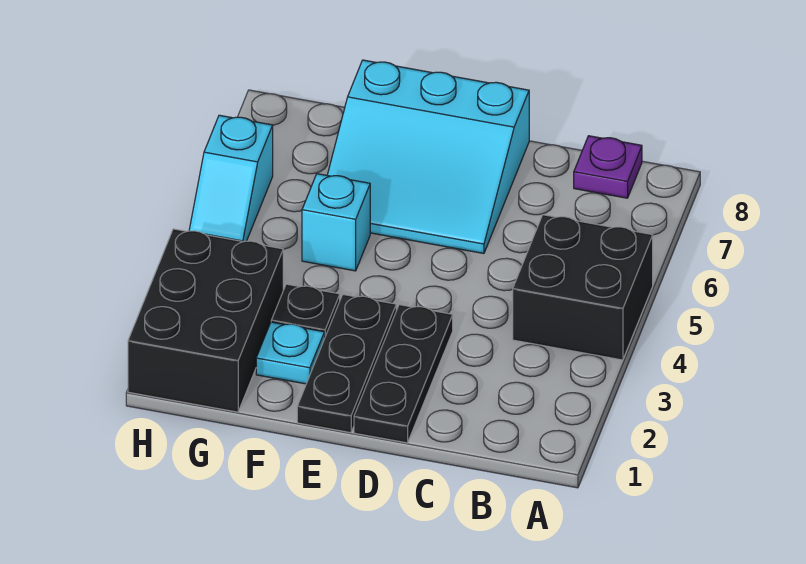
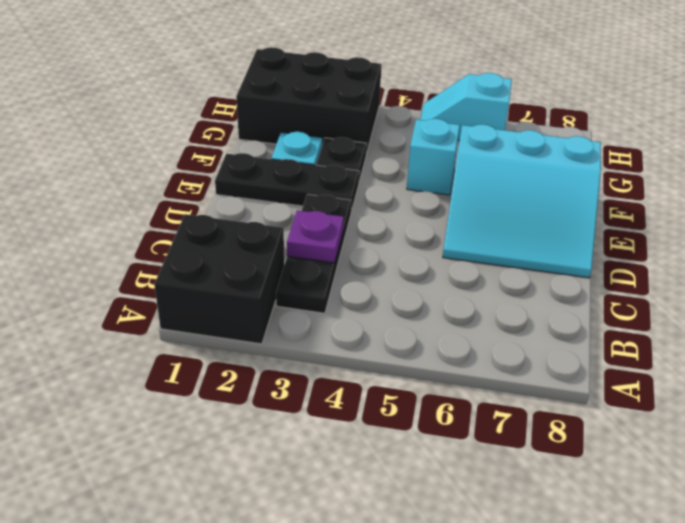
black brick A4:B5 level 1 -> black brick A1:B2 level 1
purple plate B8 level 1 -> purple plate C3 level 2
black plate D1:D3 level 1 -> black plate B3:D3 level 1
cyan slope D6:F8 level 1 top 8 -> cyan slope D6:F8 level 1 top F

